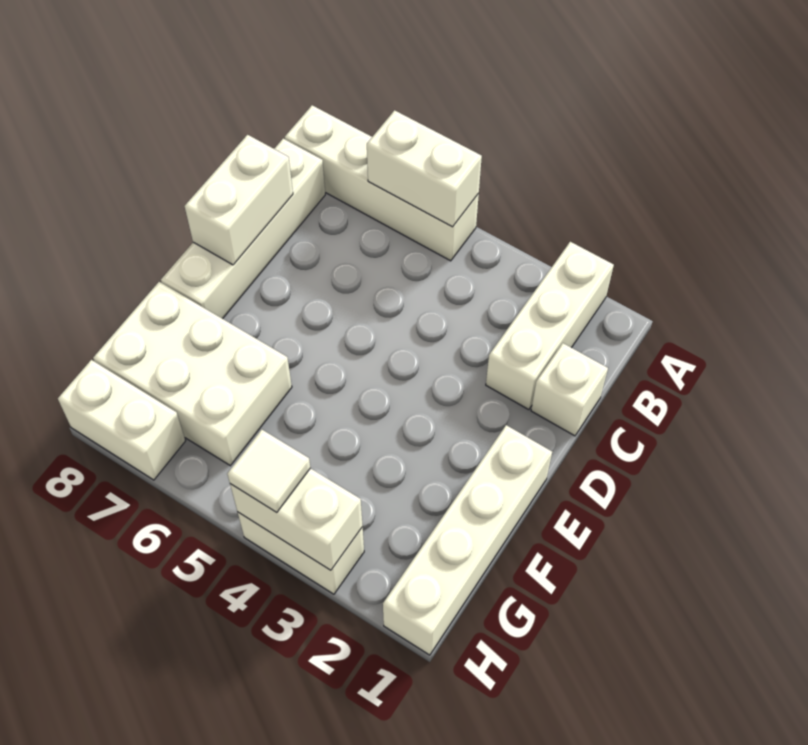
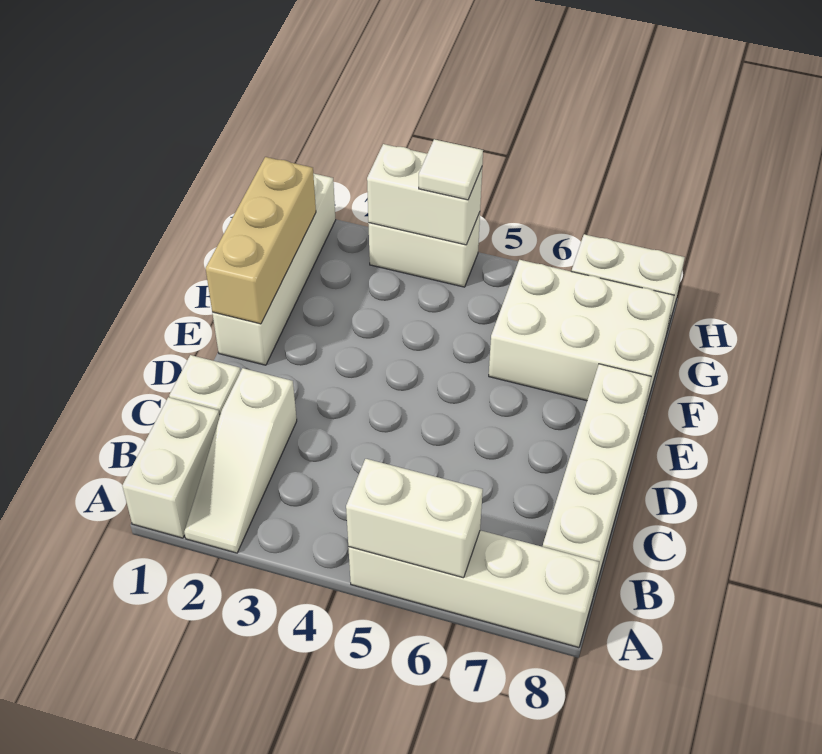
white brick A2:C2 level 1 -> white slope A2:C2 level 1 top C
white brick C8:D8 level 2 -> white brick A1:B1 level 1
none -> tan brick E1:G1 level 2

